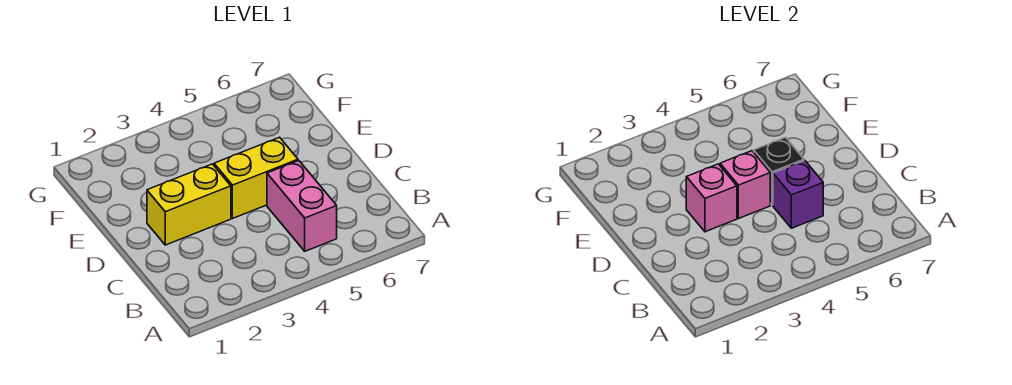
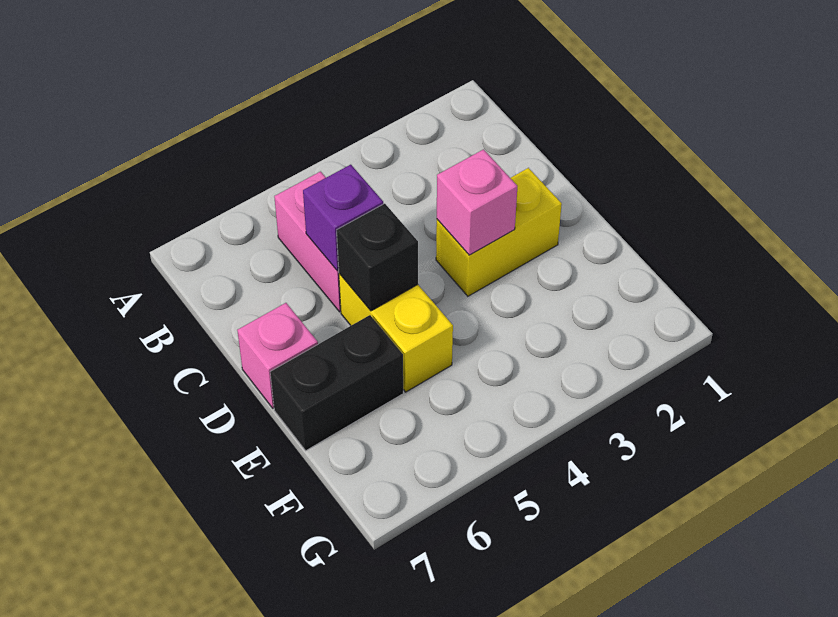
yellow brick D4:D5 level 1 -> yellow brick D5:E5 level 1
pink brick D4 level 2 -> pink brick D7 level 1
none -> black brick E6:E7 level 1

